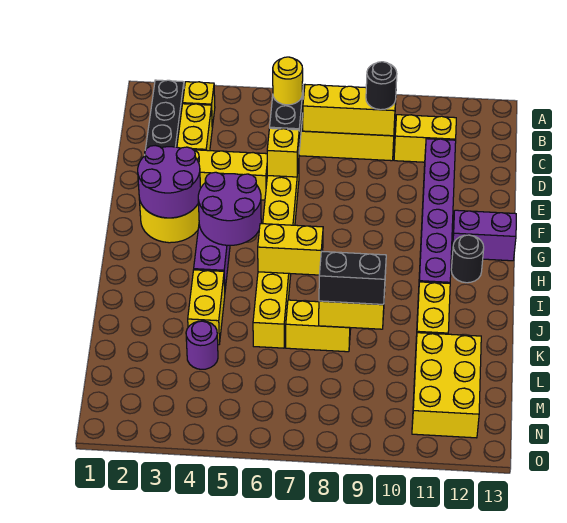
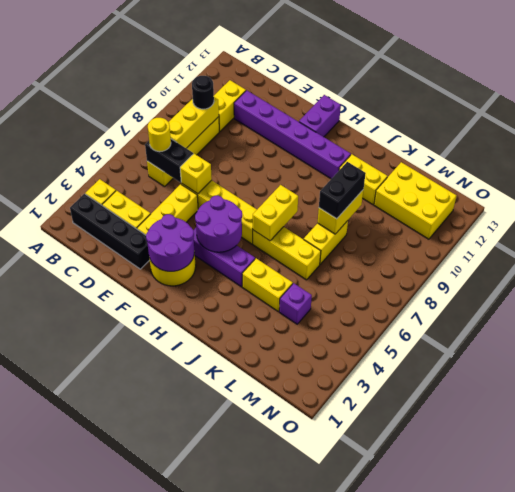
black round brick H12 level 1 -> none
purple round brick L4 level 1 -> purple brick L4 level 1

